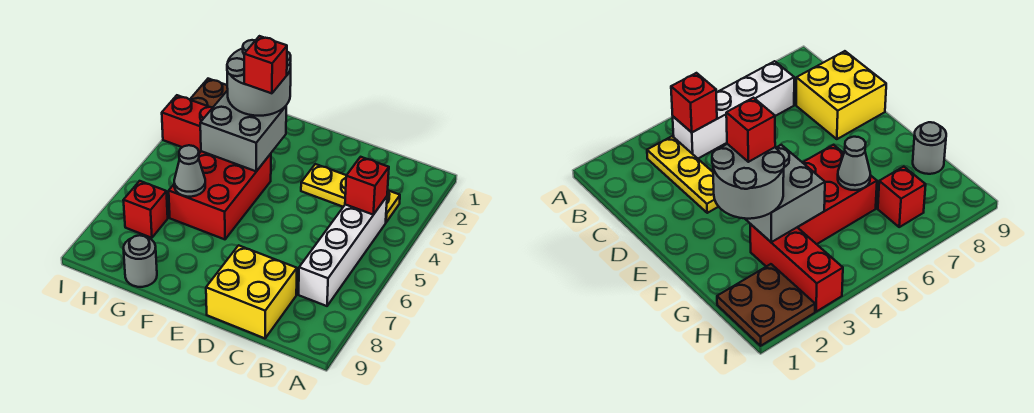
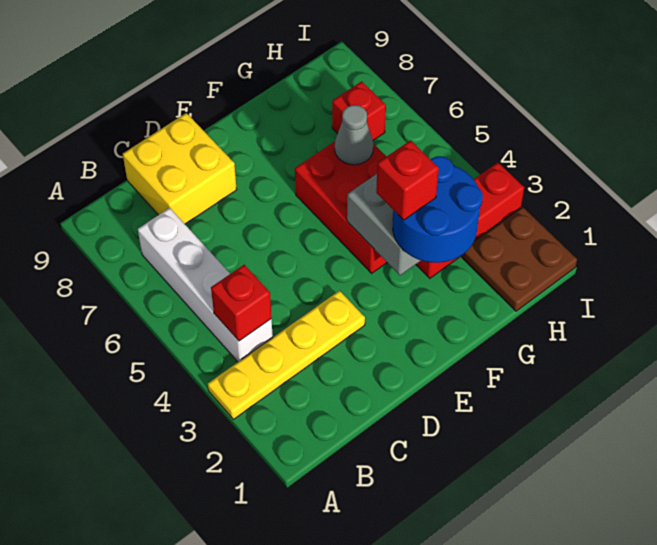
yellow plate B3:D3 level 1 -> yellow plate A3:D3 level 1
grey round brick F2:G3 level 3 -> blue round brick F2:G3 level 3
grey round brick G9 level 1 -> none

